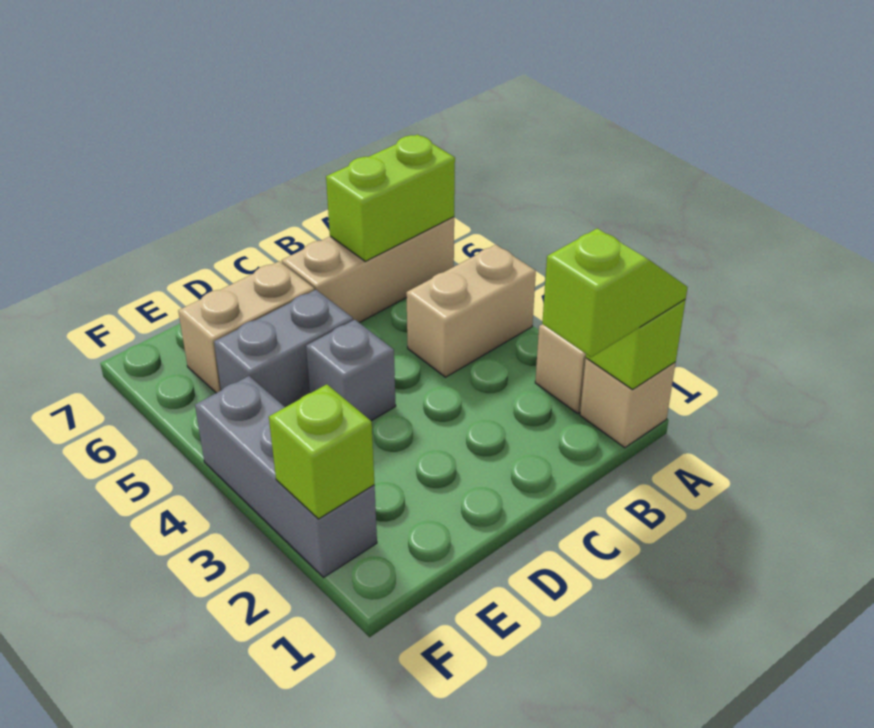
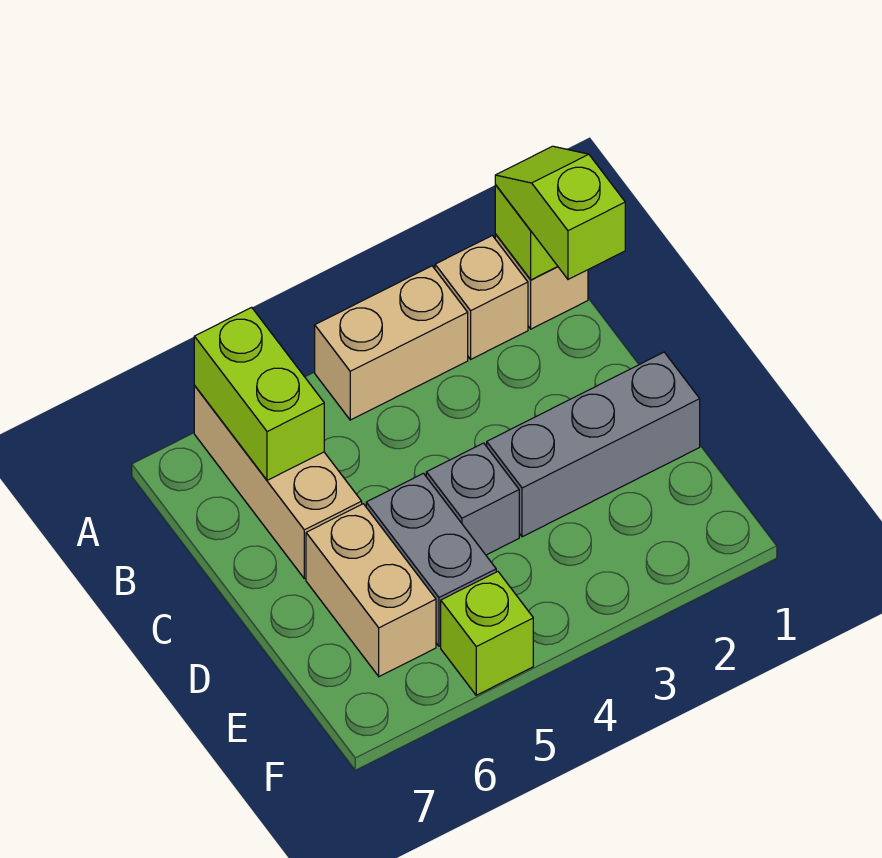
tan brick A4:B4 level 1 -> tan brick A3:A4 level 1
grey brick F2:F4 level 1 -> grey brick D1:D3 level 1
lime brick F2 level 2 -> lime brick F5 level 1

